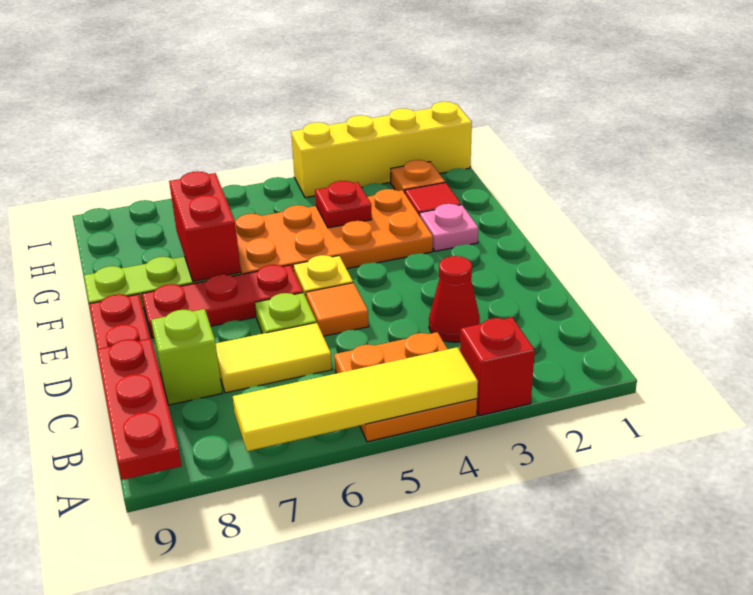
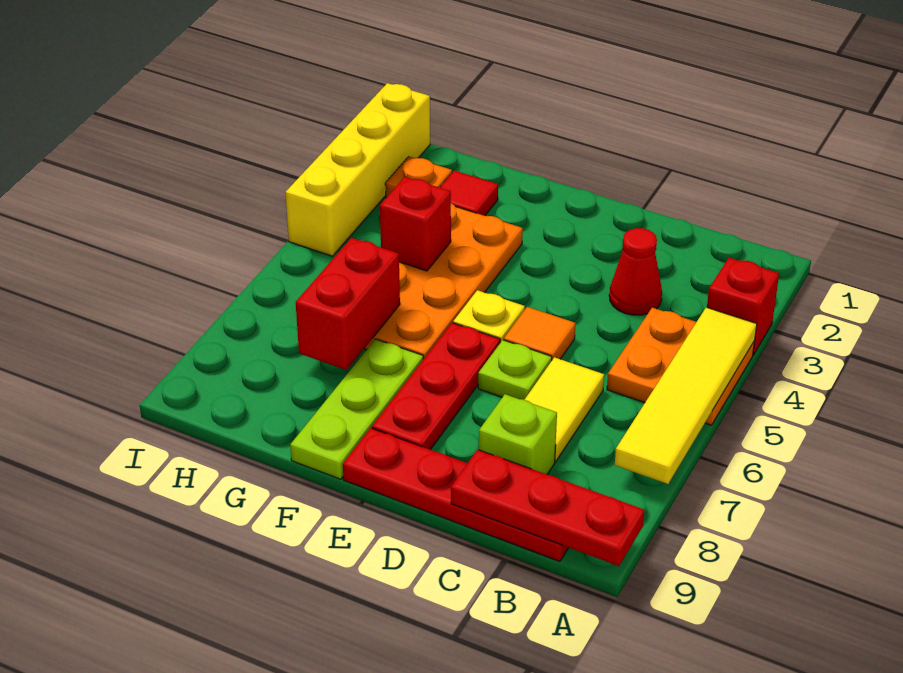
pink plate F2 level 1 -> none
red brick F7:G7 level 2 -> red brick G6:G7 level 2
red plate G4 level 2 -> red brick G4 level 2

